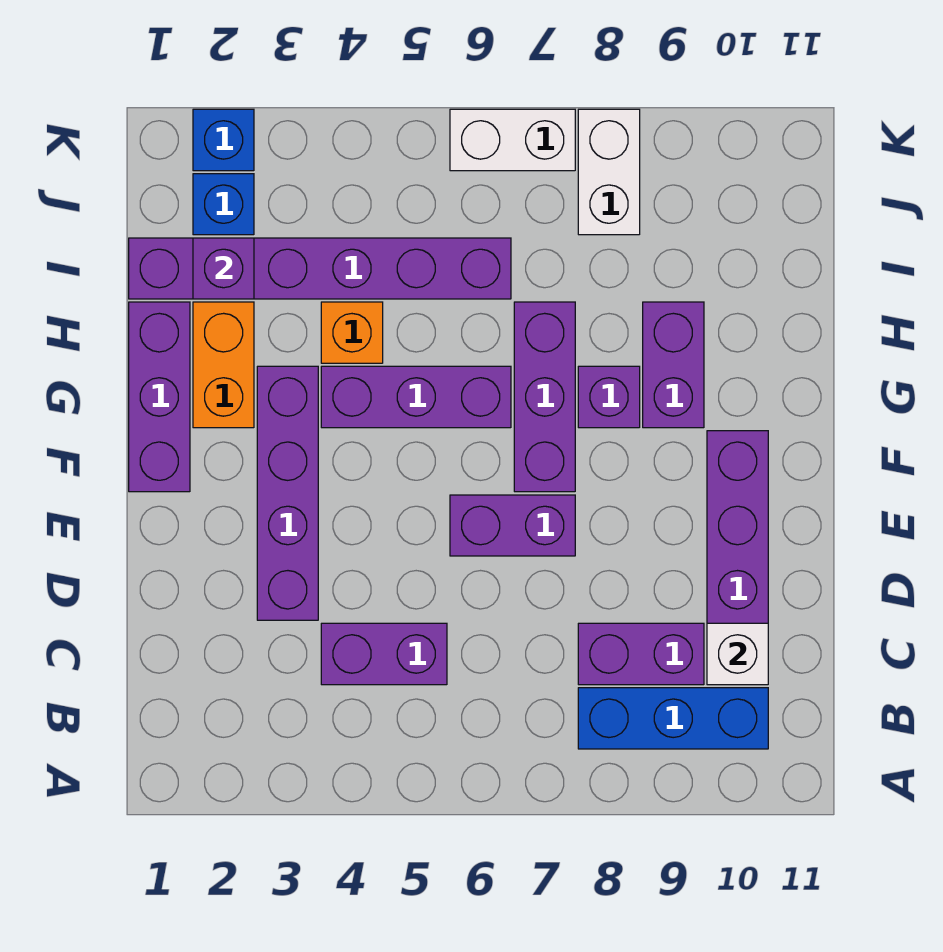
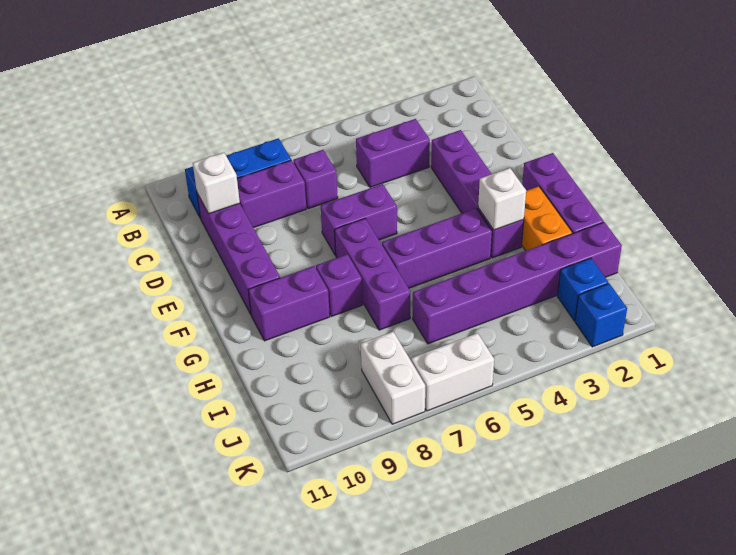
none -> white brick G3 level 2
purple brick G9:H9 level 1 -> purple brick G9:G10 level 1
orange brick H4 level 1 -> none
purple brick I2 level 2 -> purple brick C7 level 1

